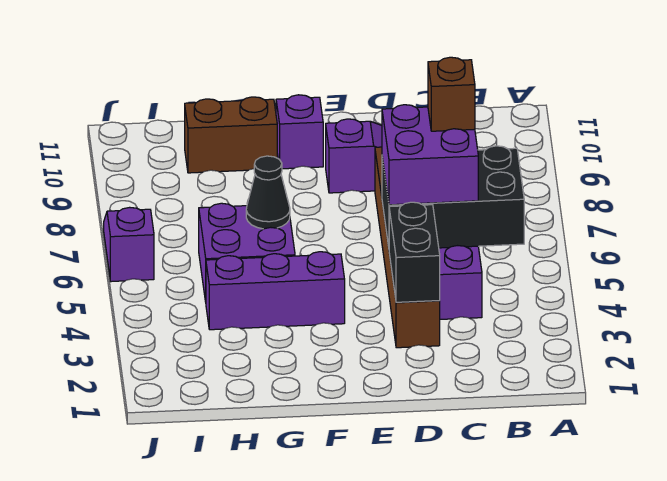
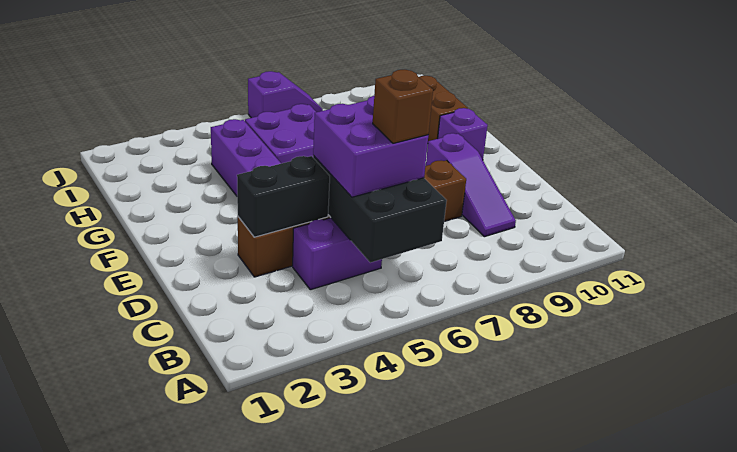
black cone G6 level 2 -> none

